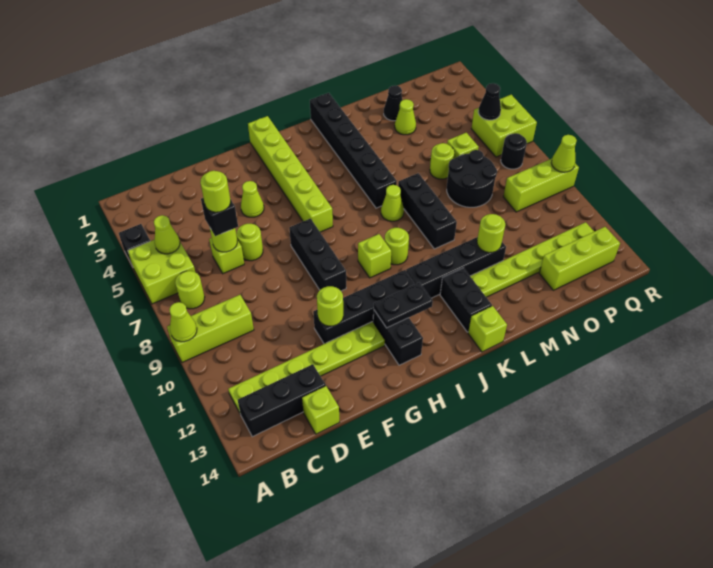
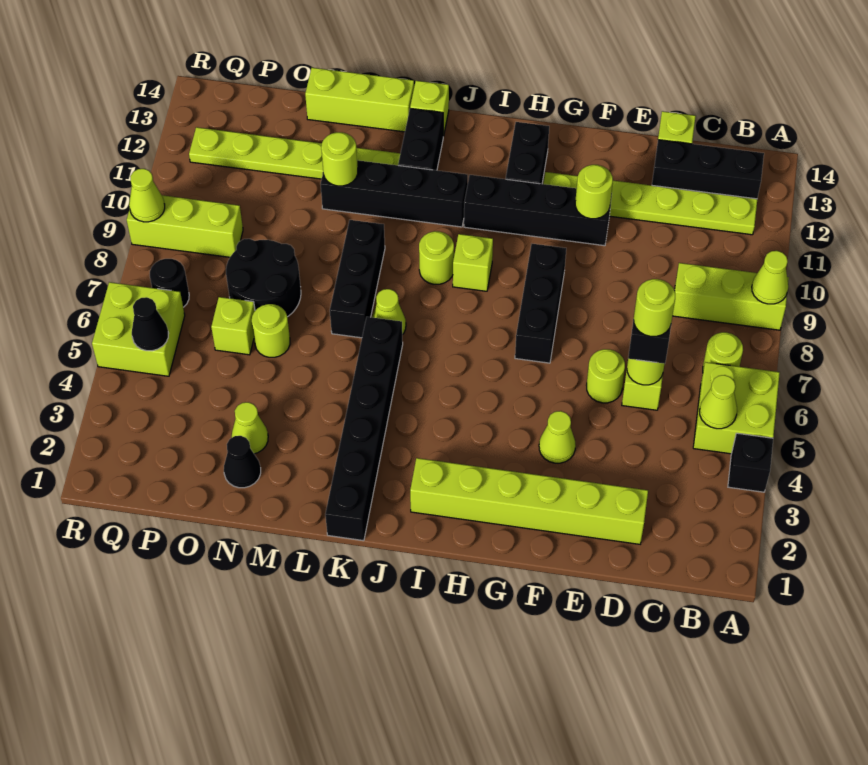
lime brick H1:H6 level 1 -> lime brick D2:I2 level 1
black plate H12:I12 level 2 -> none
lime brick O13:Q13 level 1 -> lime brick L14:N14 level 1

